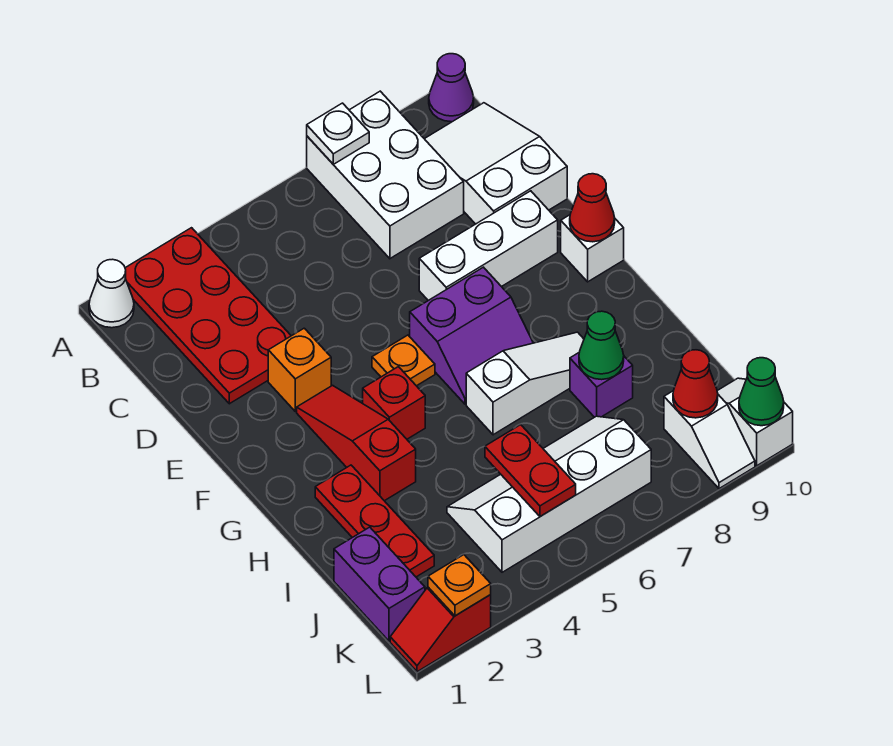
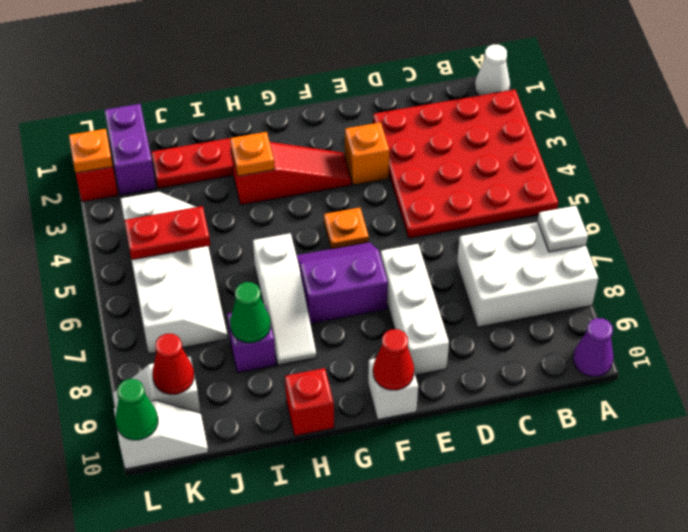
red plate A2:D3 level 1 -> red plate A2:D5 level 1
white slope B9:D10 level 1 top D -> none
purple slope F6:G7 level 1 top F -> purple slope F6:G7 level 1 top 7
red brick G4 level 1 -> red brick H10 level 1
none -> orange plate H3 level 2
purple brick J1:K1 level 1 -> purple brick K1:K2 level 1

